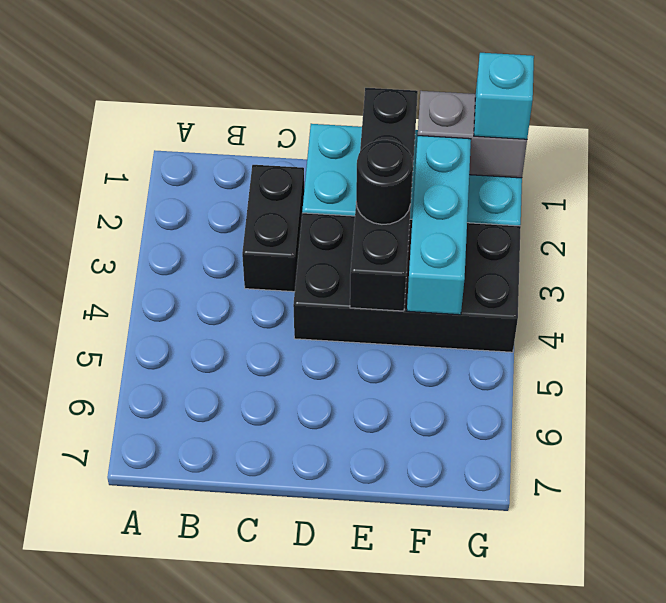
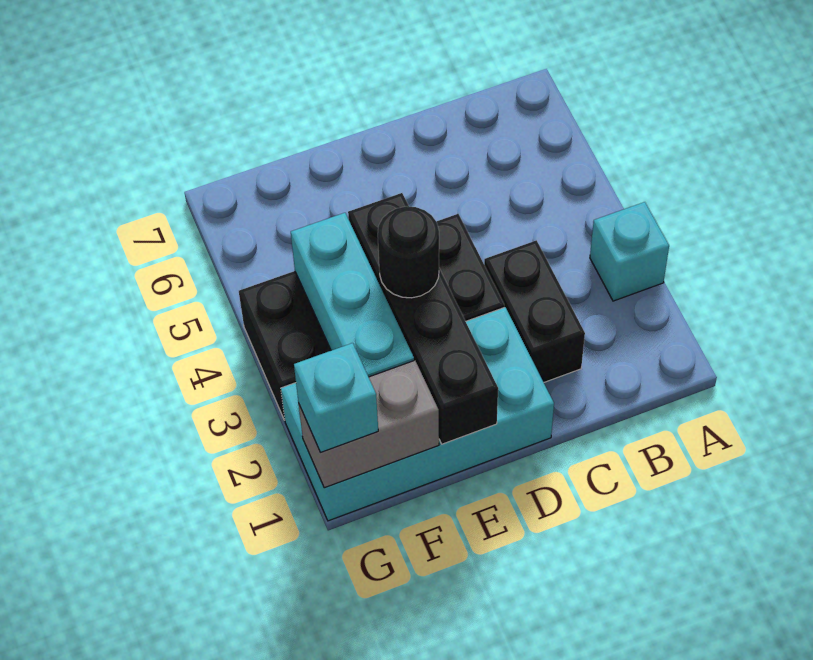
none -> cyan brick A3 level 1

